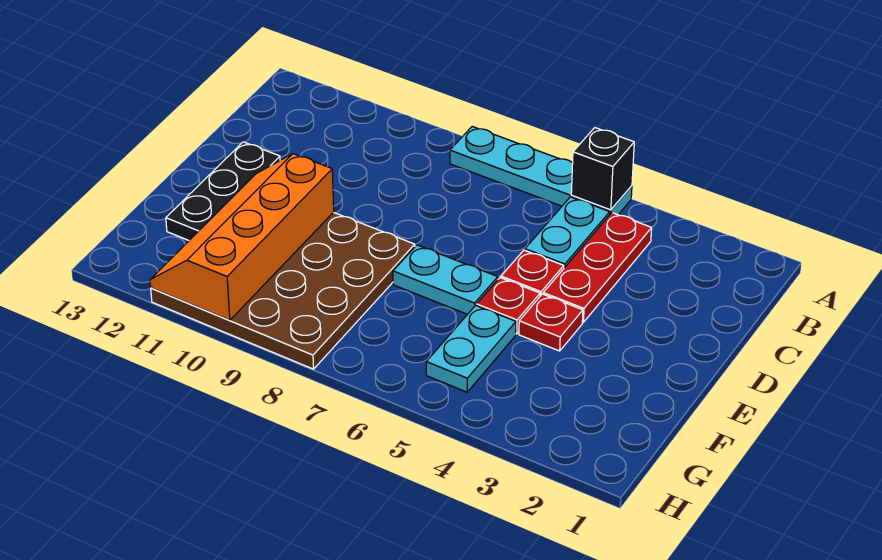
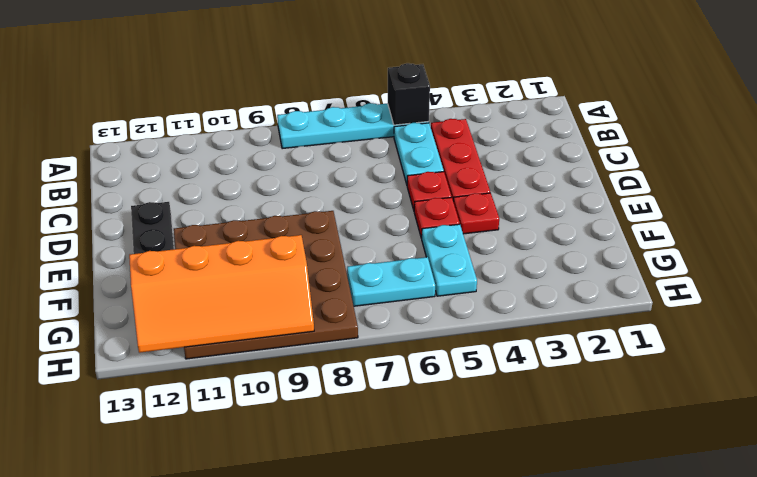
cyan plate E6:E7 level 1 -> cyan plate G6:G7 level 1
orange slope E10:H11 level 2 top 10 -> orange slope G9:H12 level 2 top G

